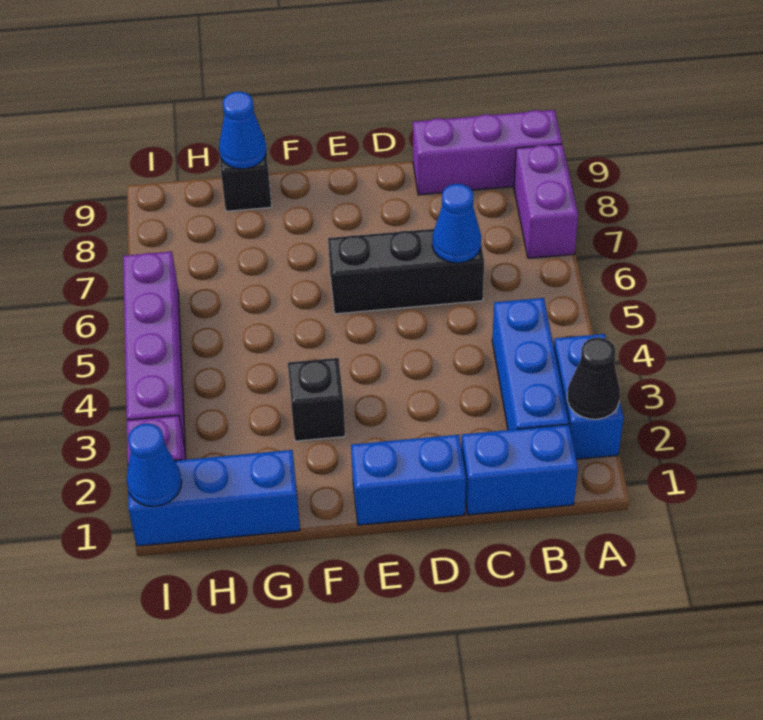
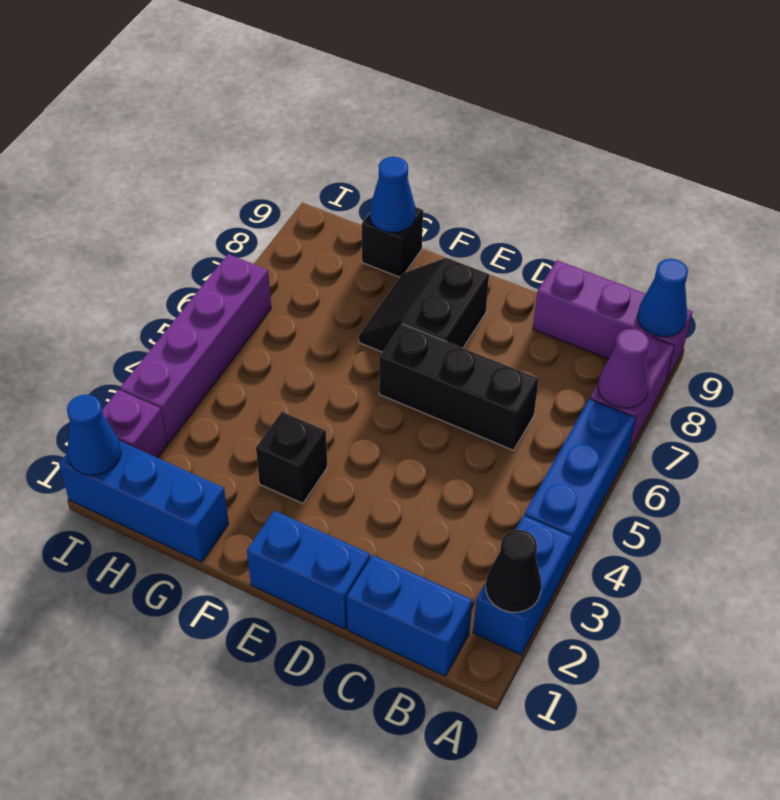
none -> purple cone A7 level 2
blue brick B2:B4 level 1 -> blue brick A4:A6 level 1
blue cone C6 level 2 -> blue cone A9 level 2
none -> black slope E7:F8 level 1 top E

